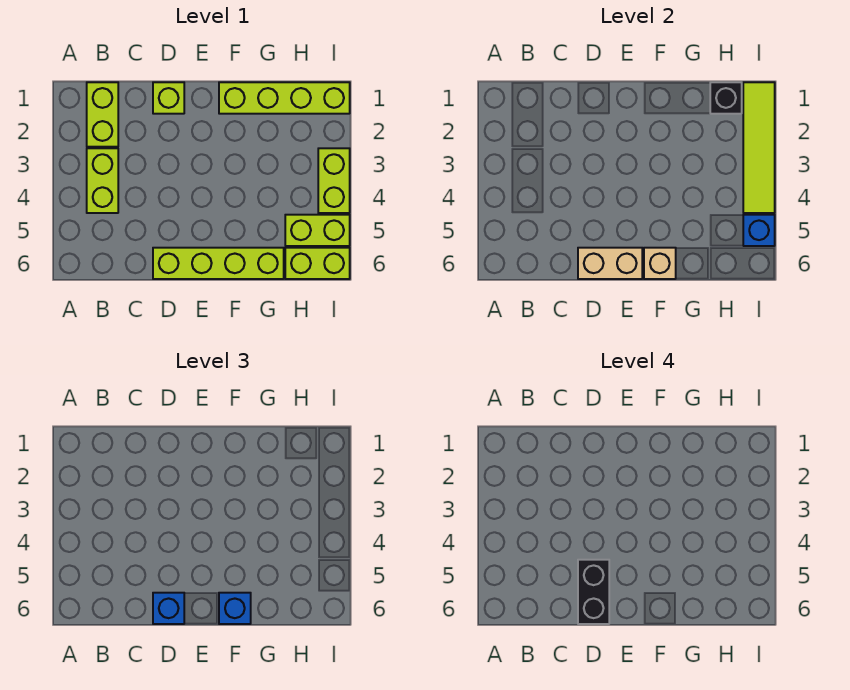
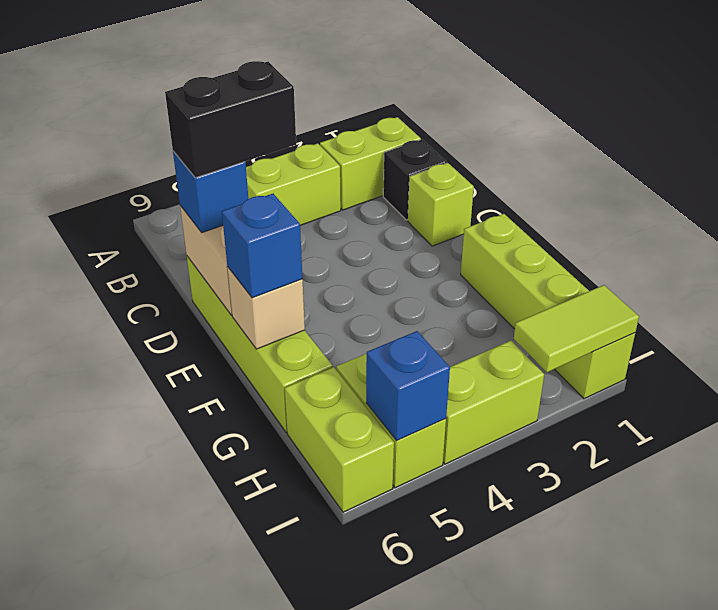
black brick H1 level 2 -> black brick C1 level 1
lime tile I1:I4 level 2 -> lime tile I1:I2 level 2

